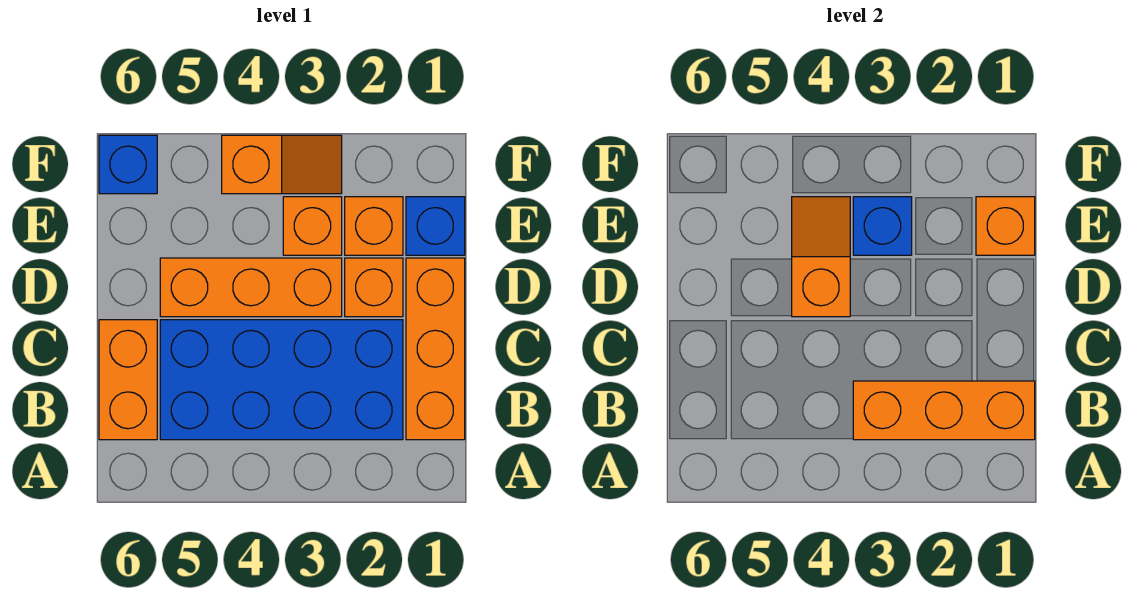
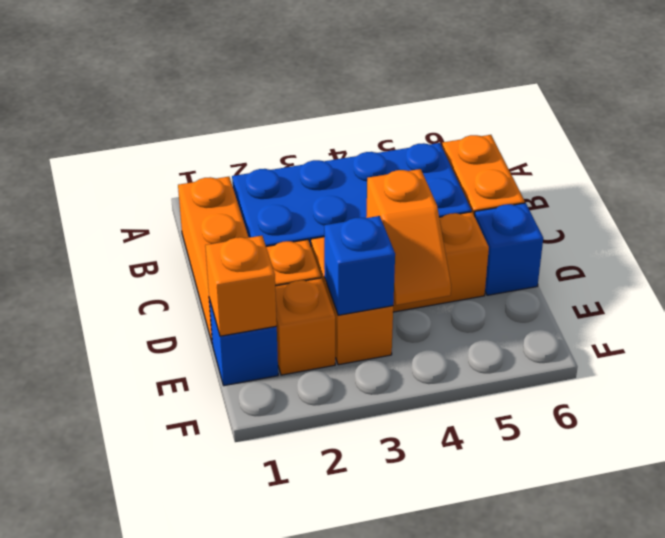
orange brick B1:B3 level 2 -> none
orange slope F3:F4 level 1 top 4 -> none
blue brick F6 level 1 -> blue brick D6 level 1

